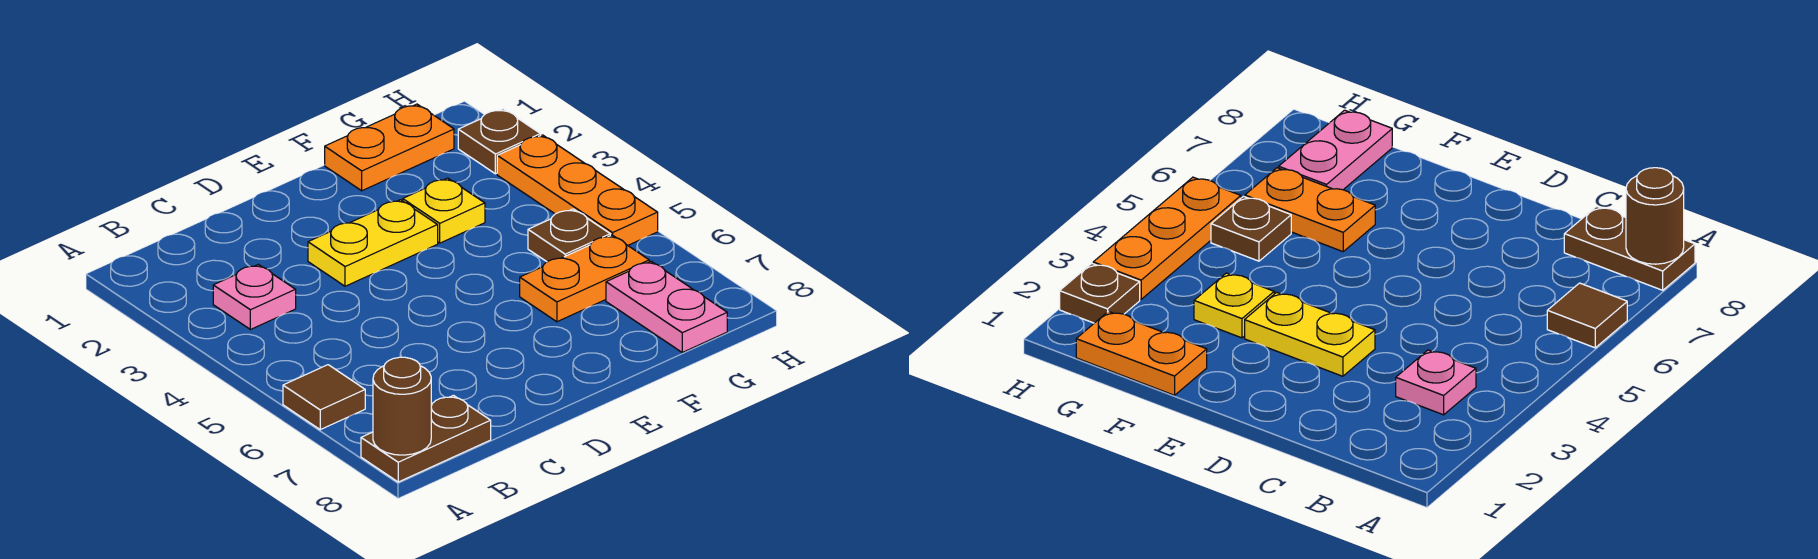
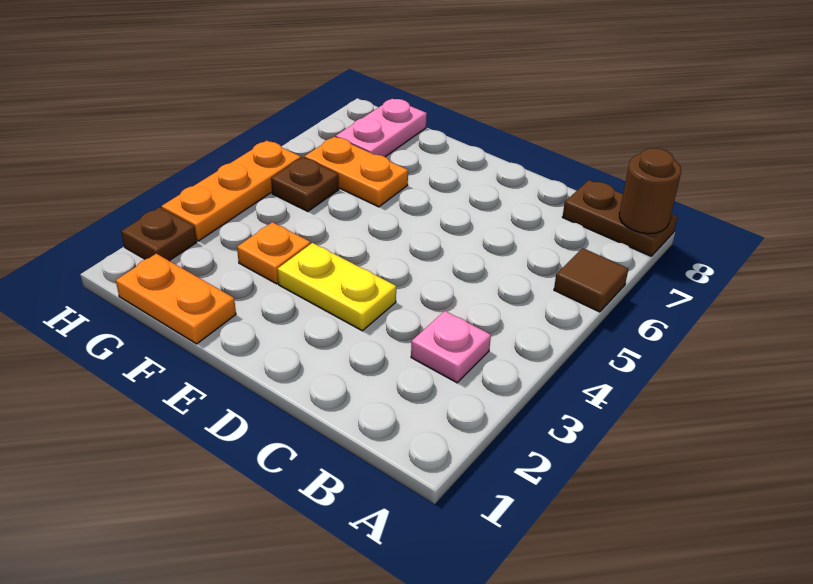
yellow plate F3 level 1 -> orange plate F3 level 1

